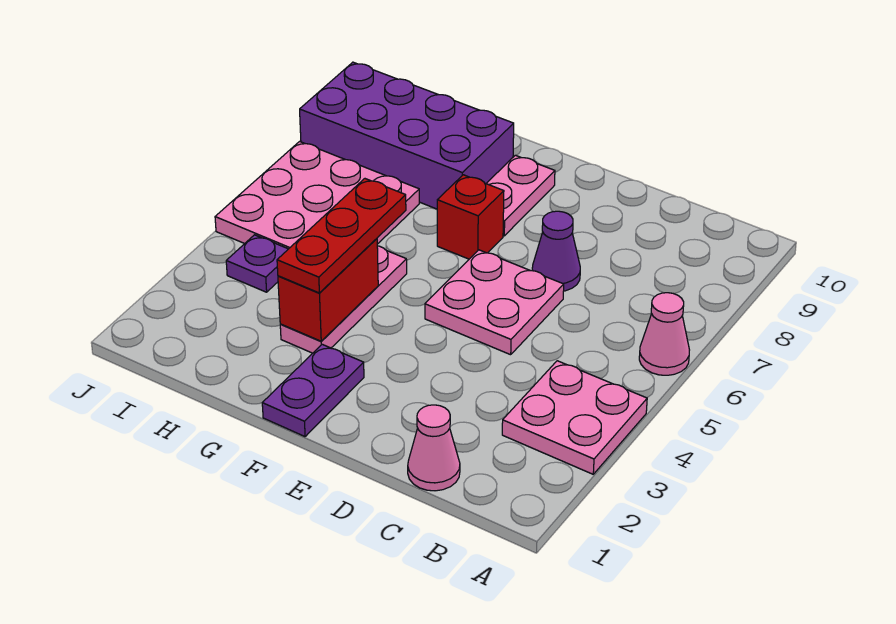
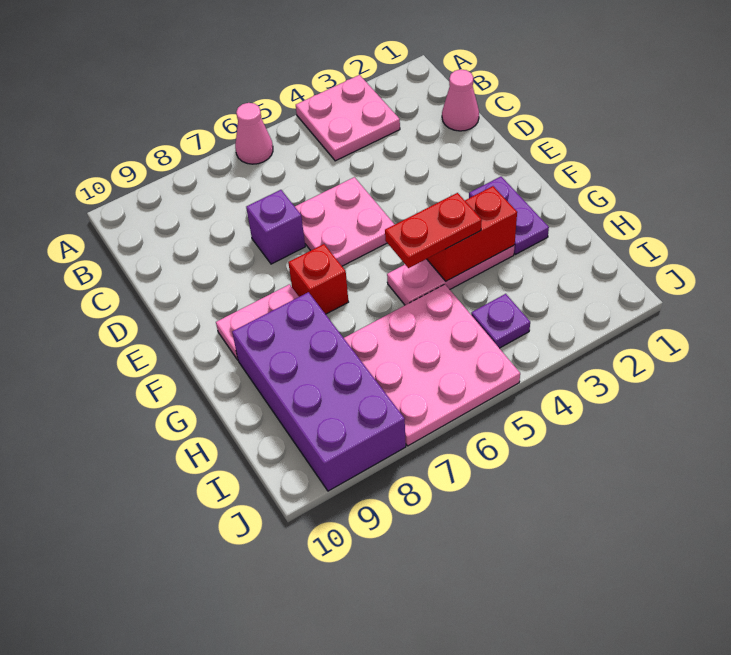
purple cone D7 level 1 -> purple brick D7 level 1
purple plate F1:F2 level 1 -> purple plate F2:G2 level 1
red plate G3:G5 level 3 -> red plate G4:G5 level 3

